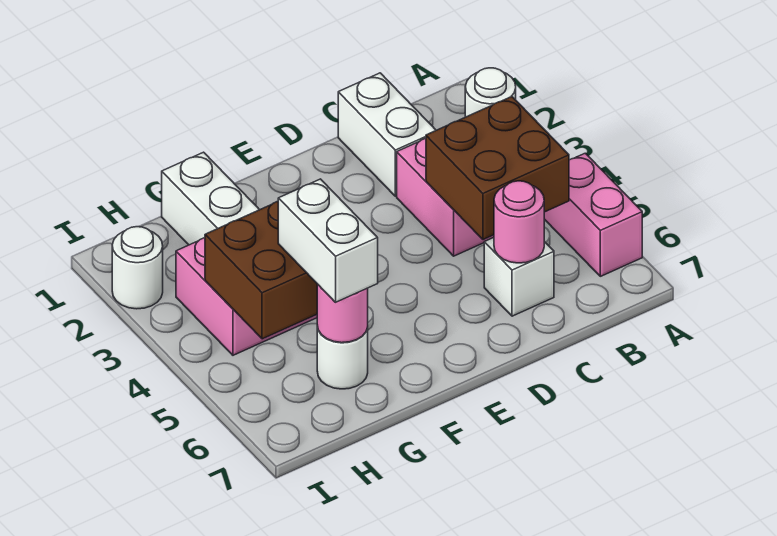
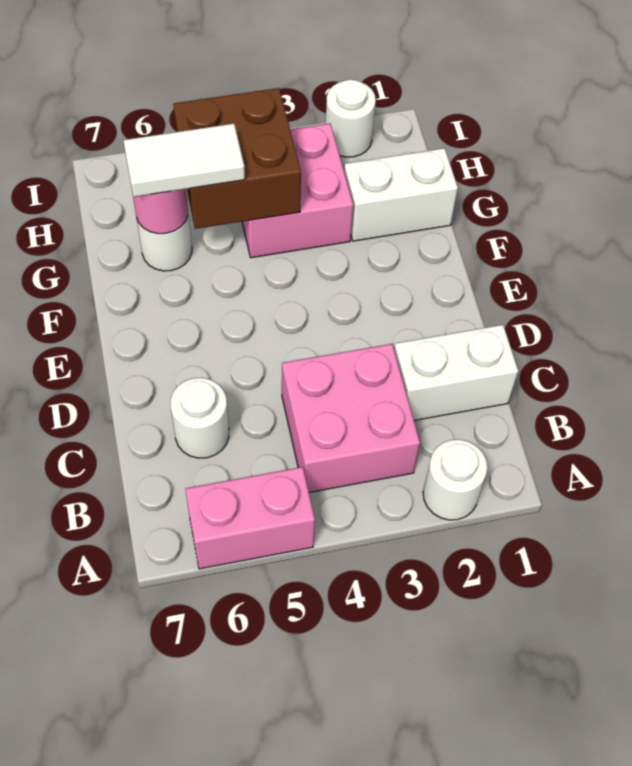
brown brick B4:C5 level 2 -> none
white brick C6 level 1 -> white round brick C6 level 1
pink round brick C6 level 2 -> none
white brick G5:G6 level 3 -> white tile G5:G6 level 3

